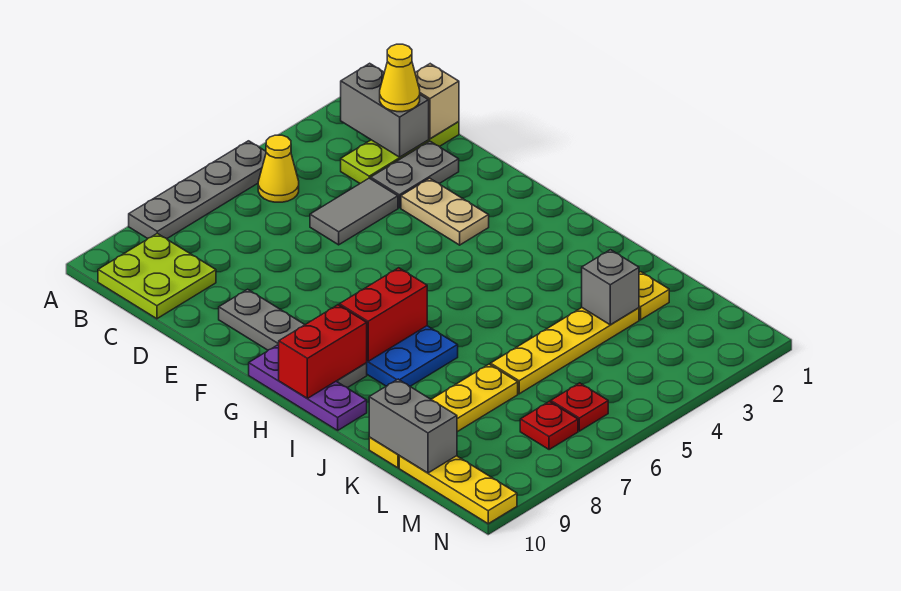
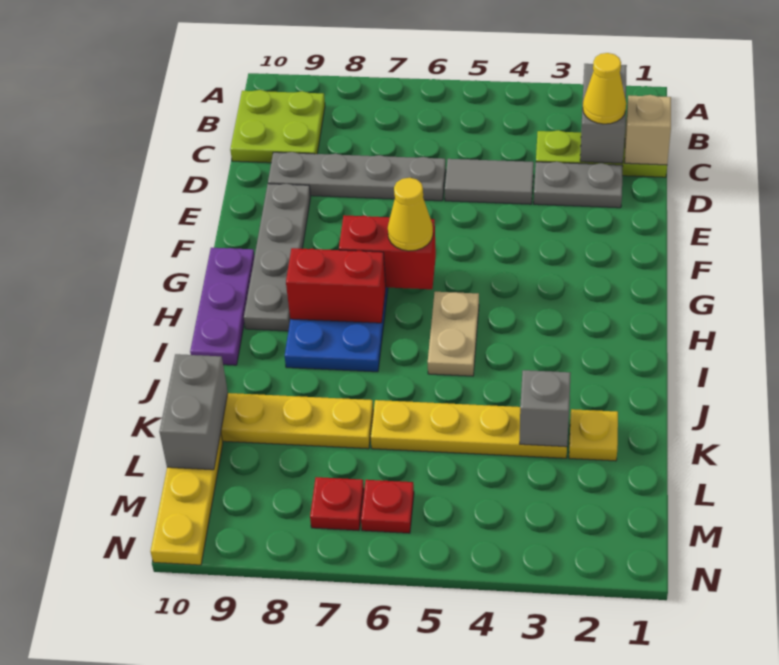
grey plate A5:A8 level 1 -> grey plate D6:D9 level 1
yellow cone B5 level 1 -> yellow cone G6 level 3
tan plate E3:F3 level 1 -> tan plate H5:I5 level 1
red brick H9:H10 level 2 -> red brick G6:G7 level 2

